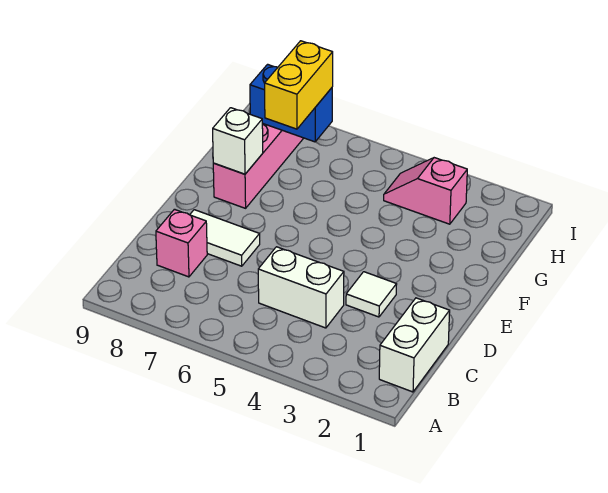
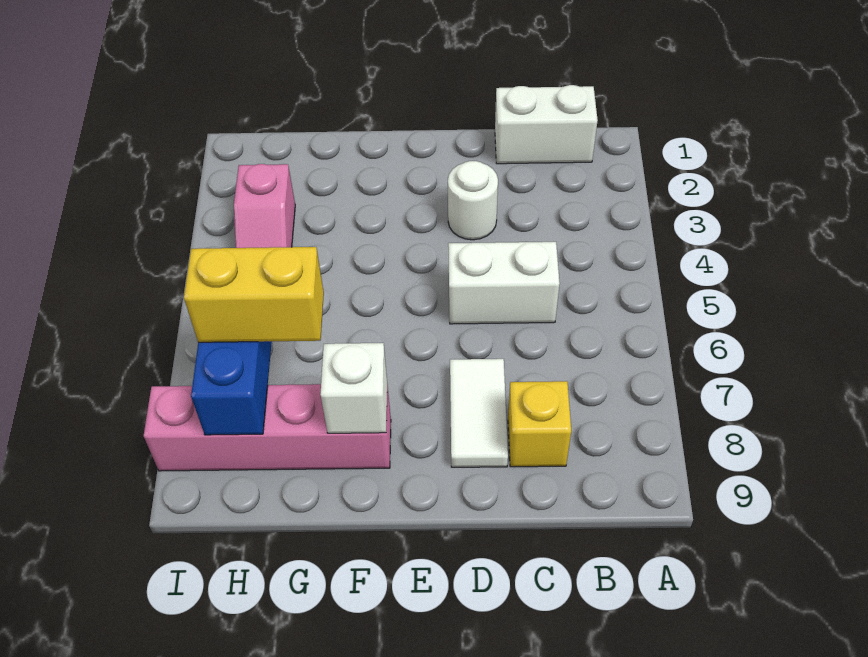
white brick C4:C5 level 1 -> white brick C5:D5 level 1
pink brick C8 level 1 -> yellow brick C8 level 1
white tile D3 level 1 -> white round brick D3 level 1

